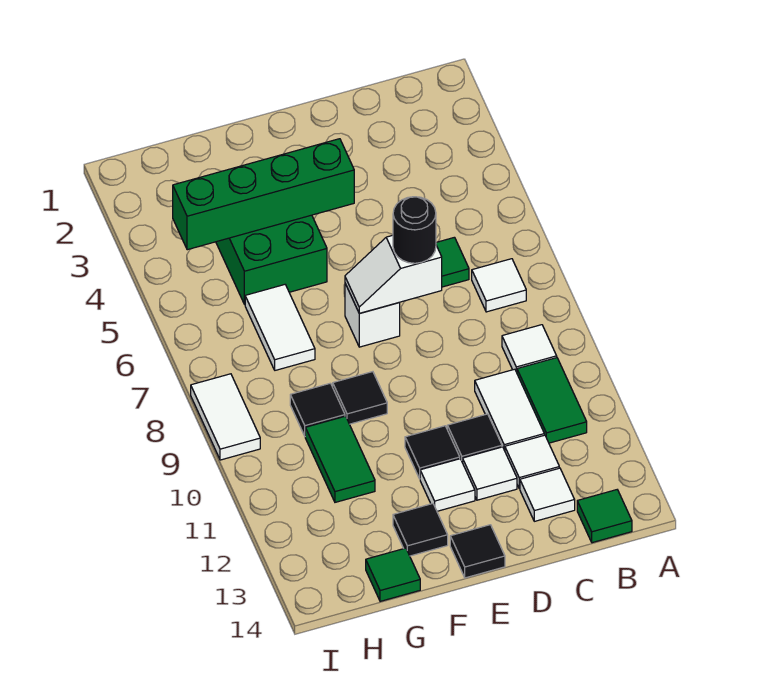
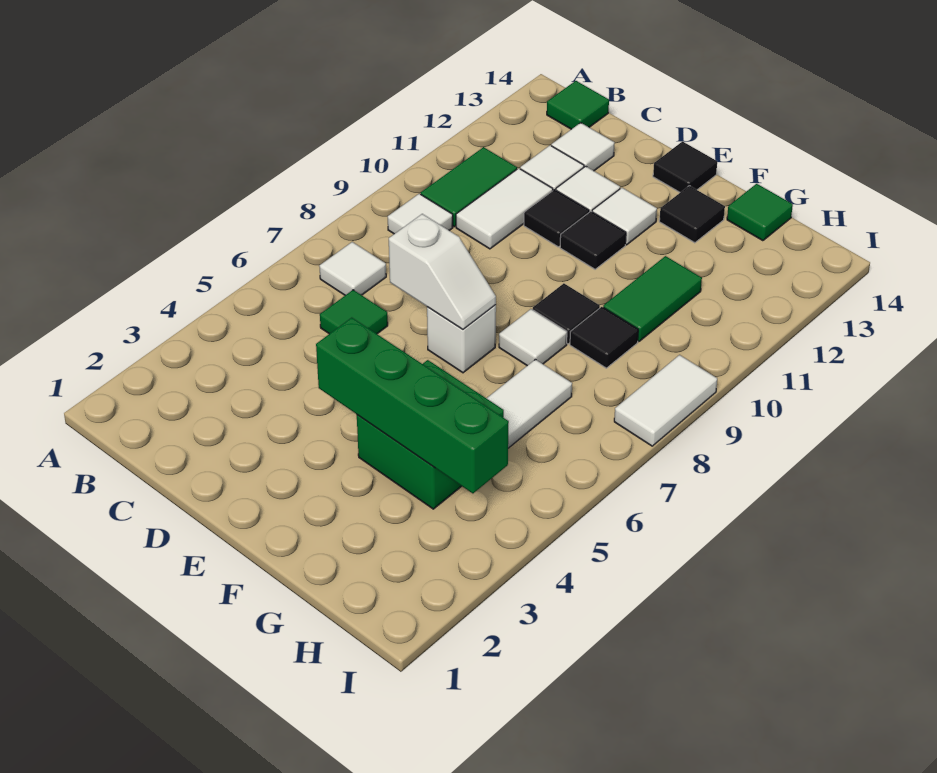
black round brick D7 level 3 -> none
none -> white tile F8 level 1

